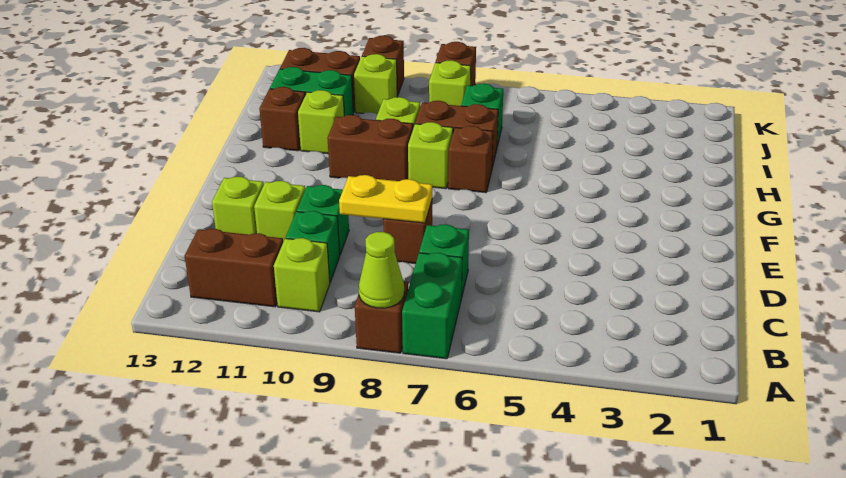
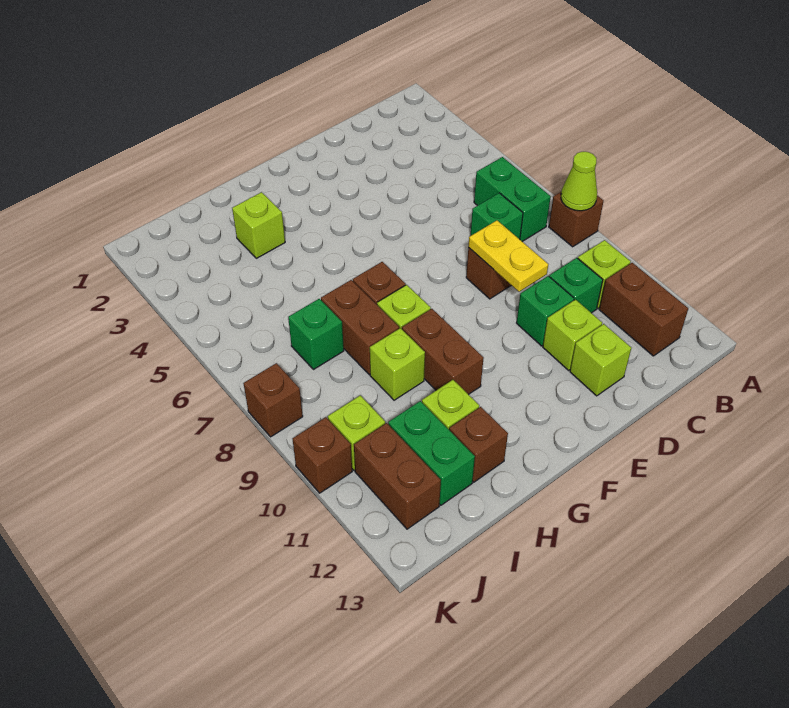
green brick A7:B7 level 1 -> green brick B6:B7 level 1
lime brick J8 level 1 -> lime brick H3 level 1

